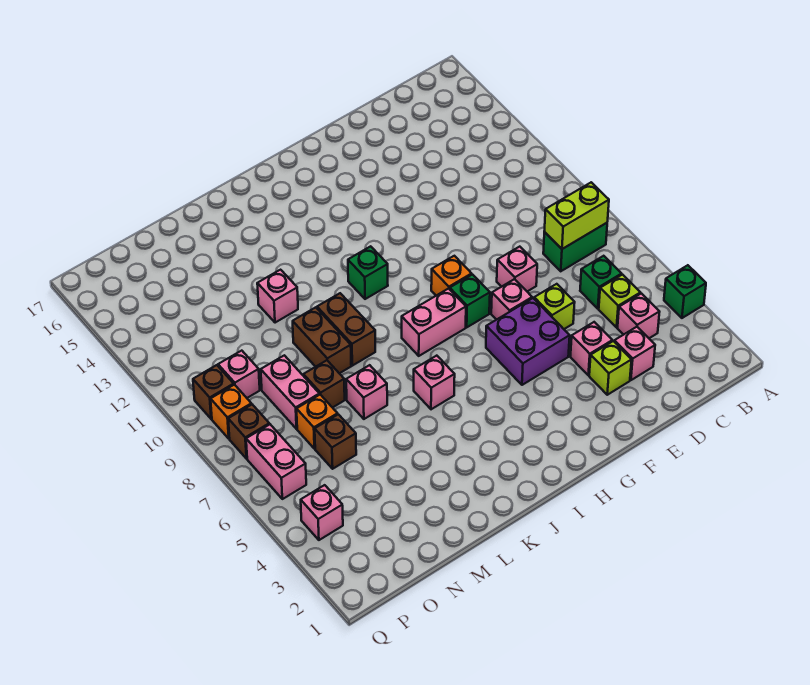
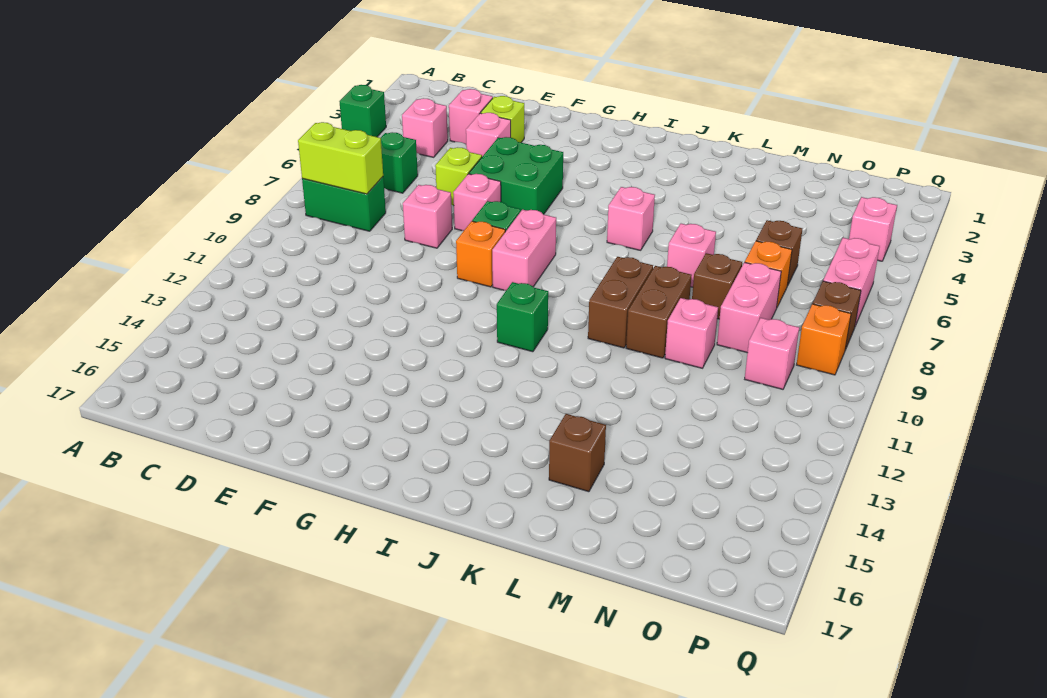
lime brick C5 level 1 -> none
purple brick F5:G6 level 1 -> green brick F5:G6 level 1
pink brick H8:I8 level 1 -> pink brick H8:H9 level 1
pink brick L12 level 1 -> pink brick M10 level 1
brown brick P10 level 1 -> brown brick L15 level 1

